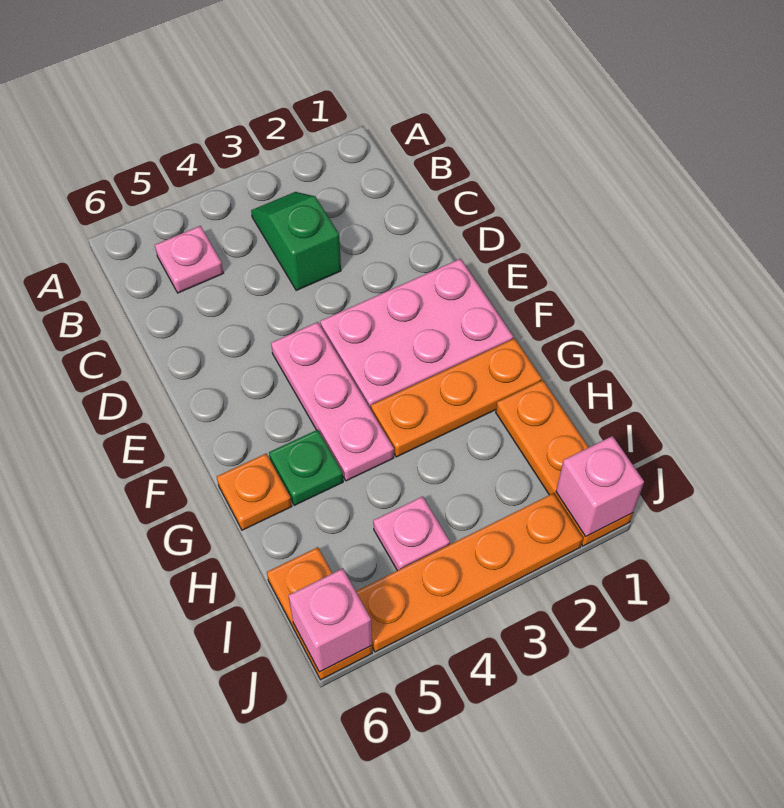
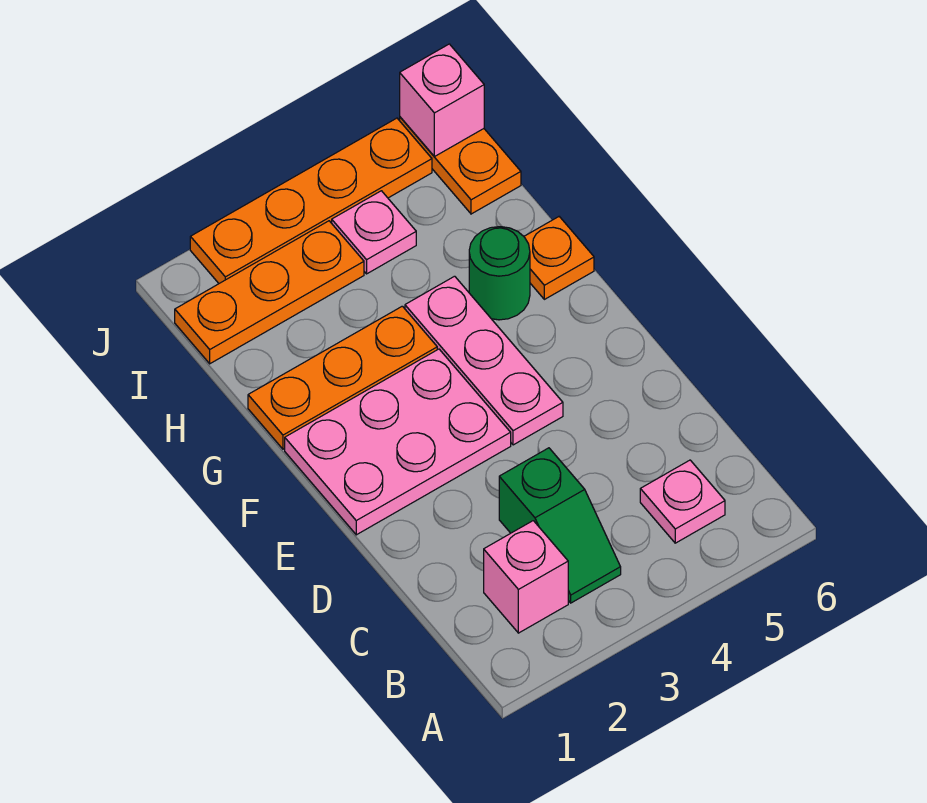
green plate G5 level 1 -> green round brick G5 level 1
orange plate H1:J1 level 1 -> orange plate I1:I3 level 1
pink brick J1 level 2 -> pink brick B2 level 1

